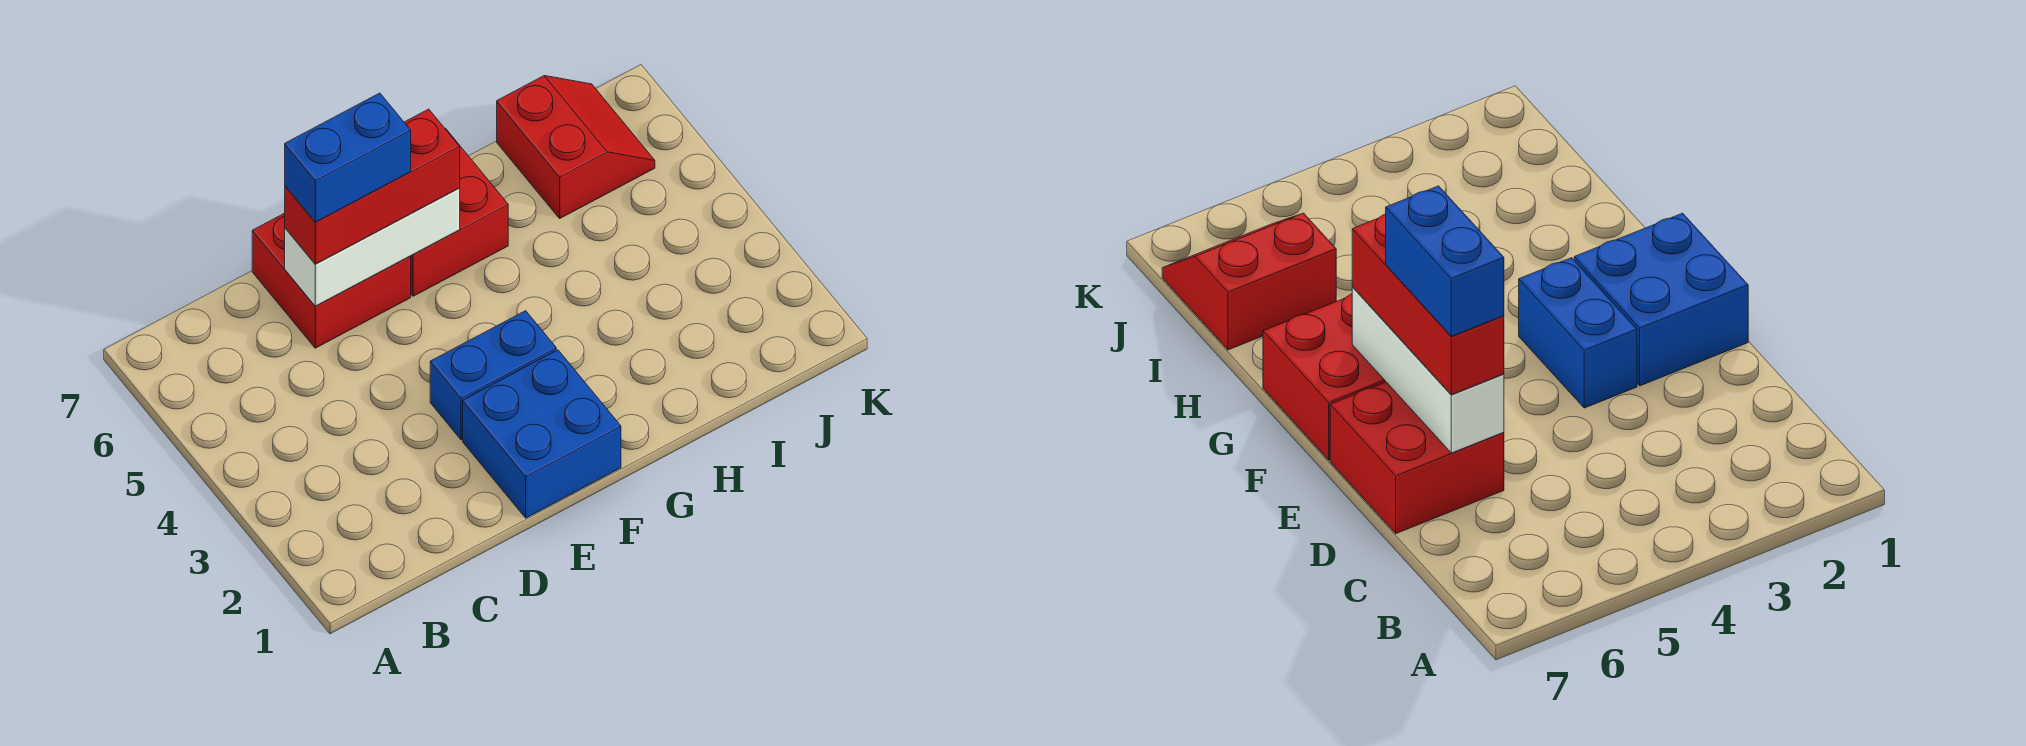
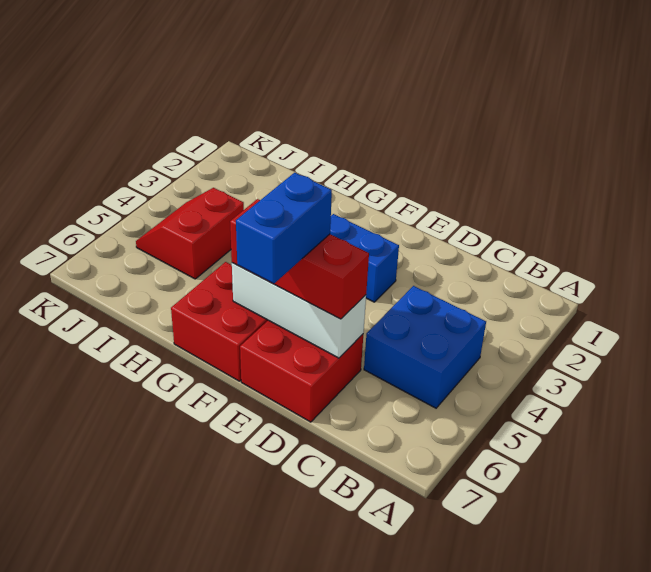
blue brick D6:E6 level 4 -> blue brick E6:E7 level 4
blue brick E1:F2 level 1 -> blue brick B4:C5 level 1
red slope I6:J7 level 1 top I -> red slope I4:J5 level 1 top I

